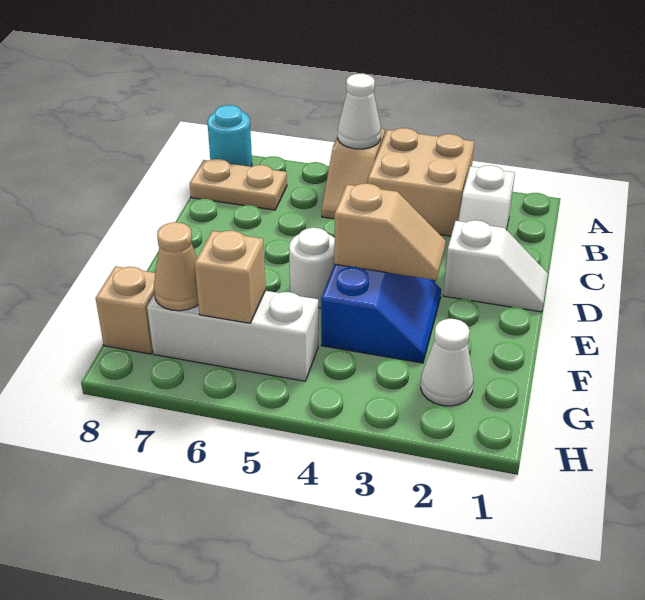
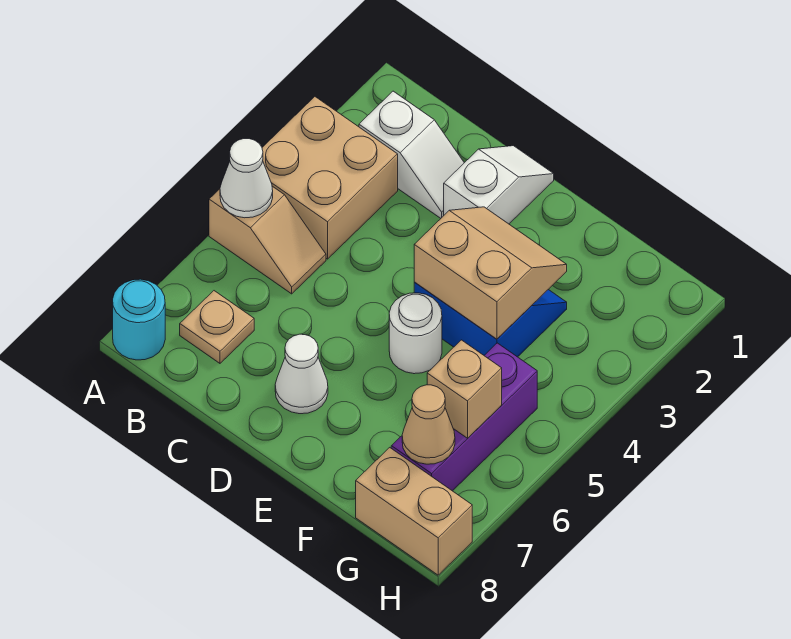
tan plate B7:B8 level 1 -> tan plate B7 level 1
tan slope E3:E4 level 2 top 4 -> tan slope E3:F4 level 2 top 4
white cone G2 level 1 -> white cone D7 level 1
white brick G5:G7 level 1 -> purple brick G5:G7 level 1
tan brick G8 level 1 -> tan brick G8:H8 level 1

